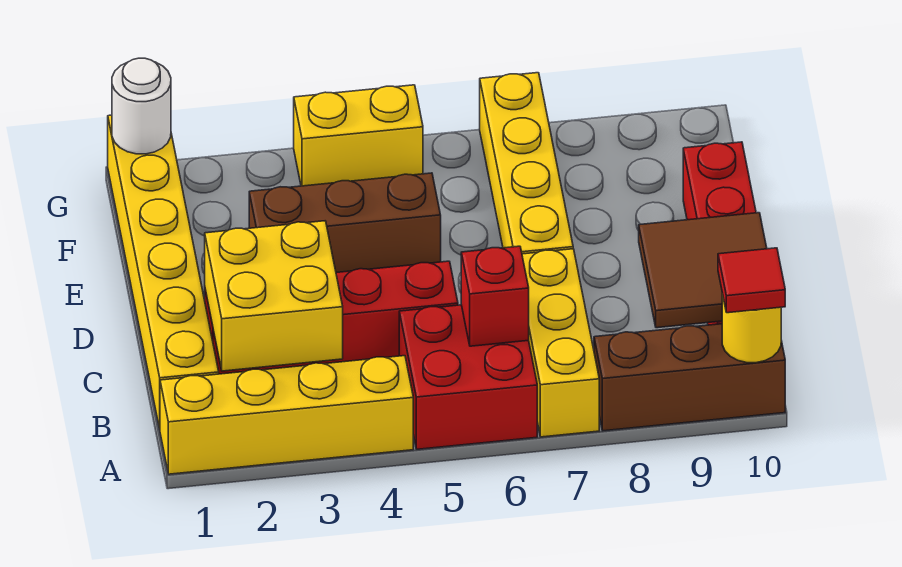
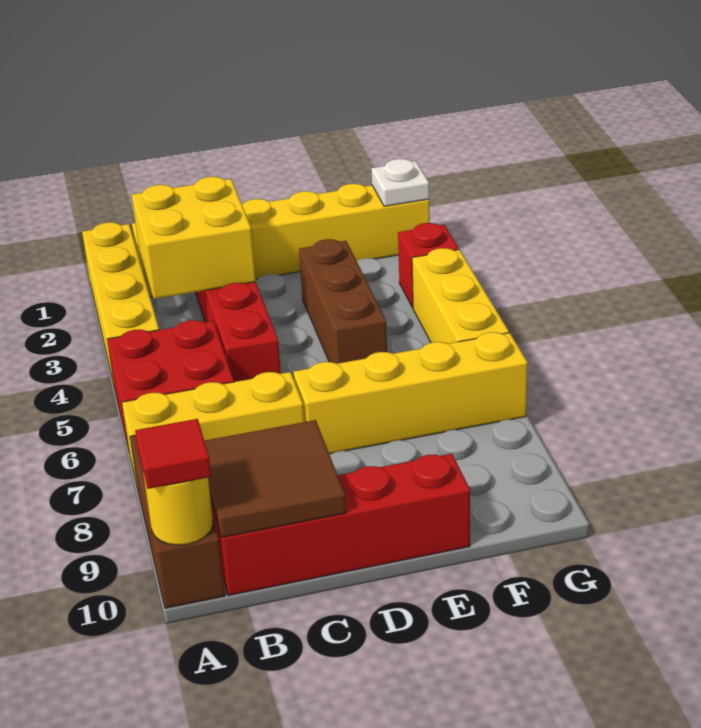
red brick B6 level 2 -> red brick G3 level 1
white round brick G1 level 2 -> white plate G1 level 2
yellow brick G4:G5 level 1 -> yellow brick G4:G6 level 1

